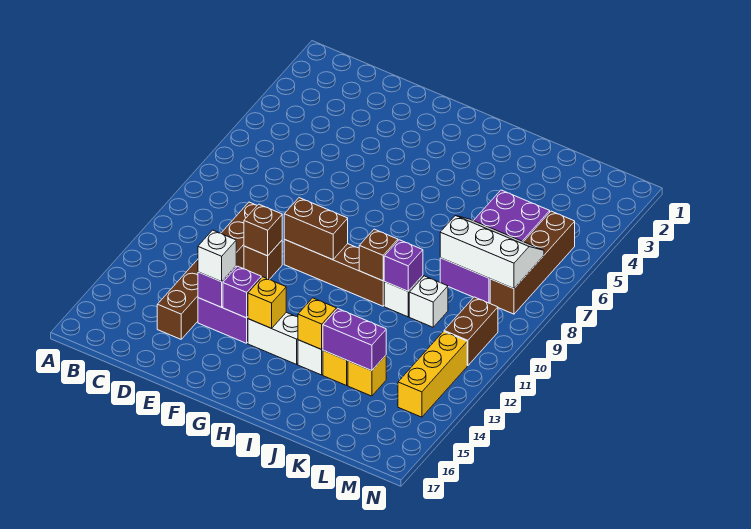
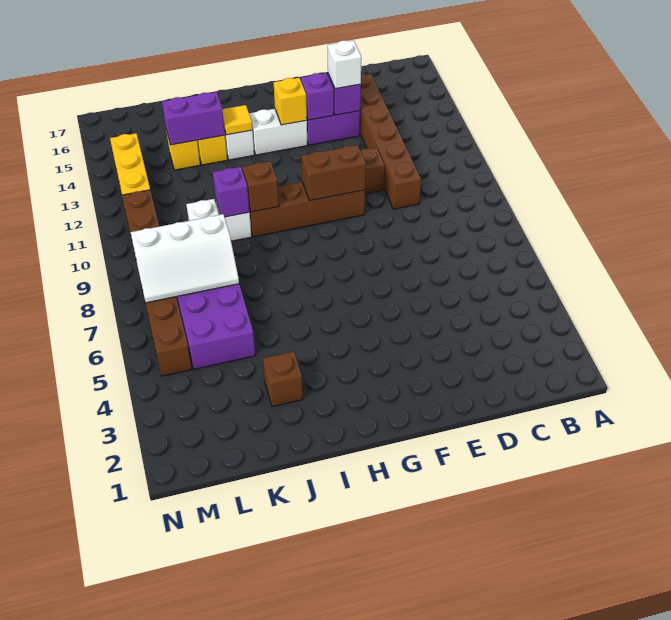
brown brick E11 level 2 -> brown brick J3 level 1
yellow brick I14 level 2 -> yellow tile I14 level 2

